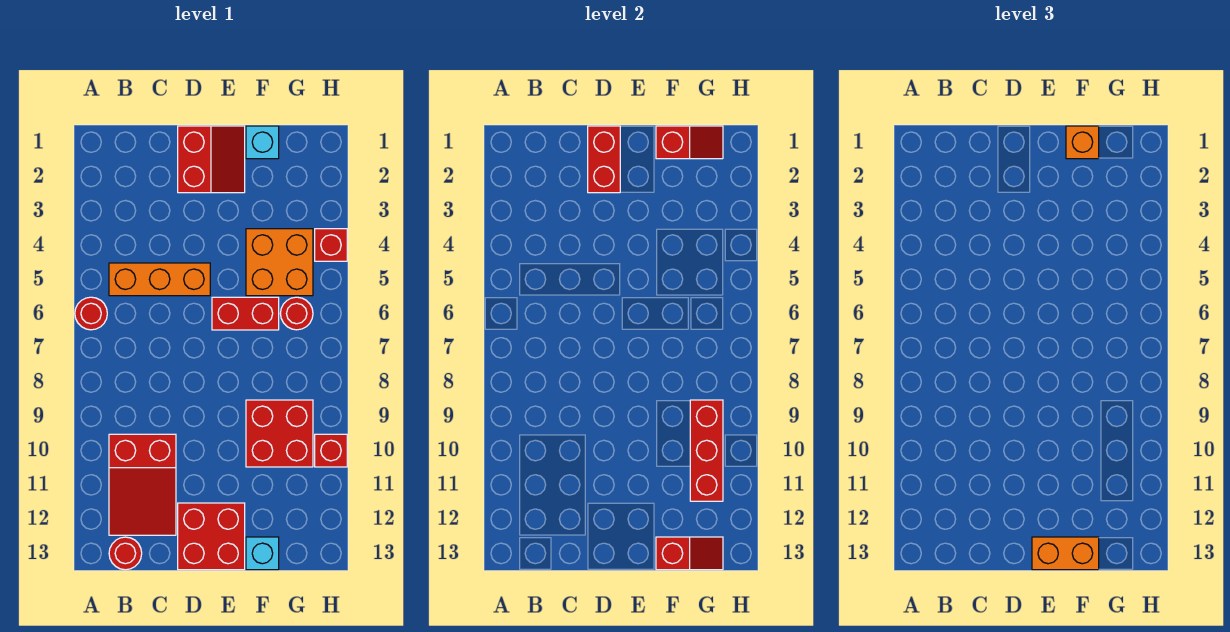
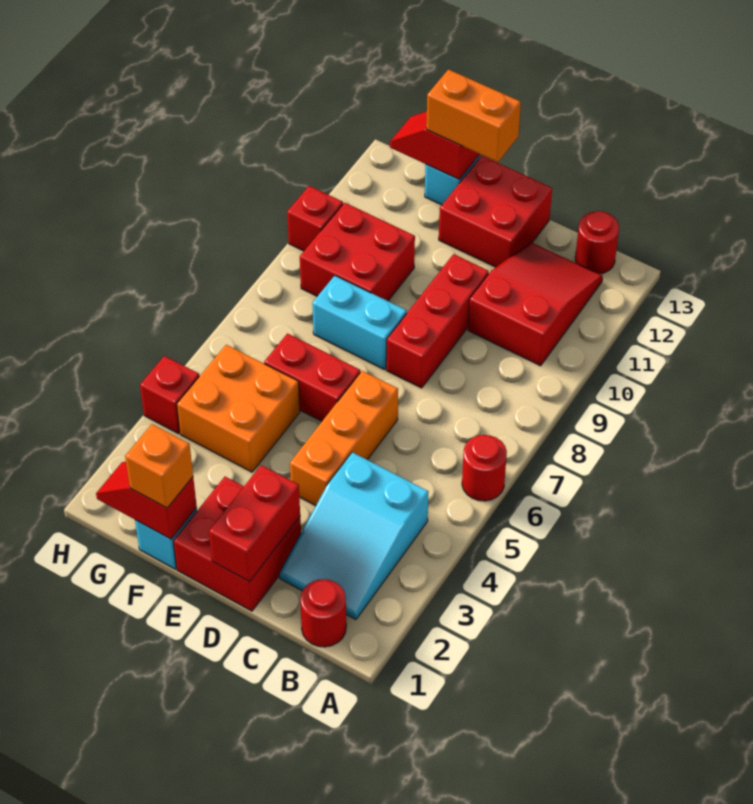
none -> cyan slope B2:C4 level 1 top 4
orange brick B5:D5 level 1 -> orange brick D4:D6 level 1
red slope D1:E2 level 1 top D -> red brick D1:E2 level 1
none -> cyan brick E8:F8 level 1
red round brick G6 level 1 -> red round brick B1 level 1
red brick G9:G11 level 2 -> red brick D8:D10 level 1

